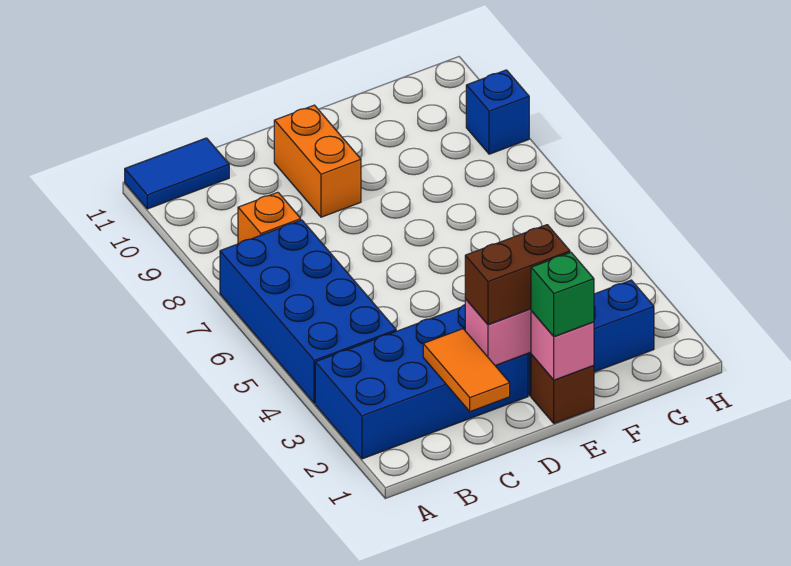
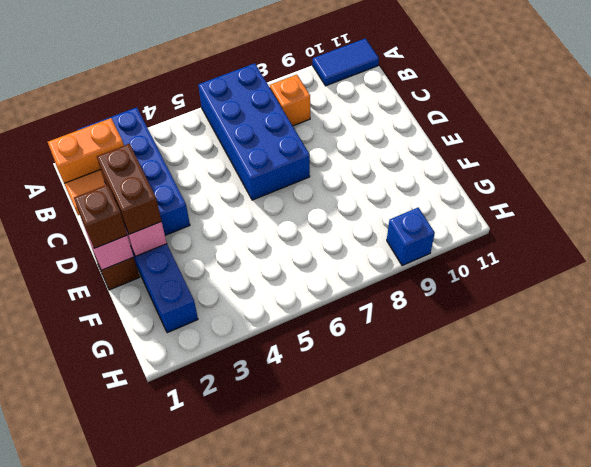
blue brick A4:B7 level 1 -> blue brick A6:D7 level 1
blue tile A11:B11 level 1 -> blue tile A10:A11 level 1
orange brick D9:D10 level 1 -> orange brick B1:B2 level 2
green brick E1 level 3 -> brown brick E1 level 3

